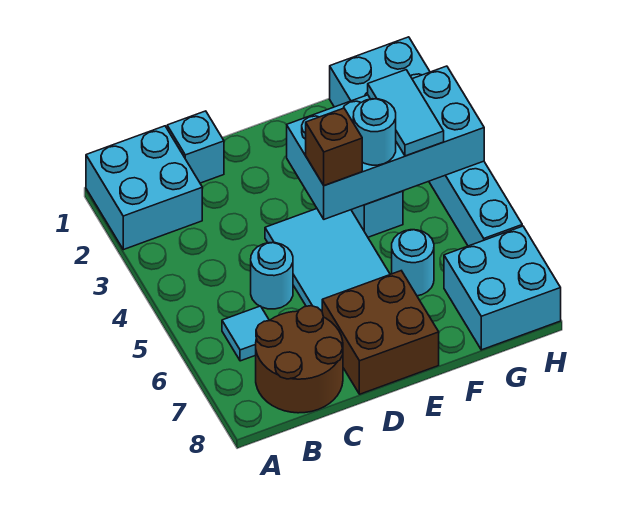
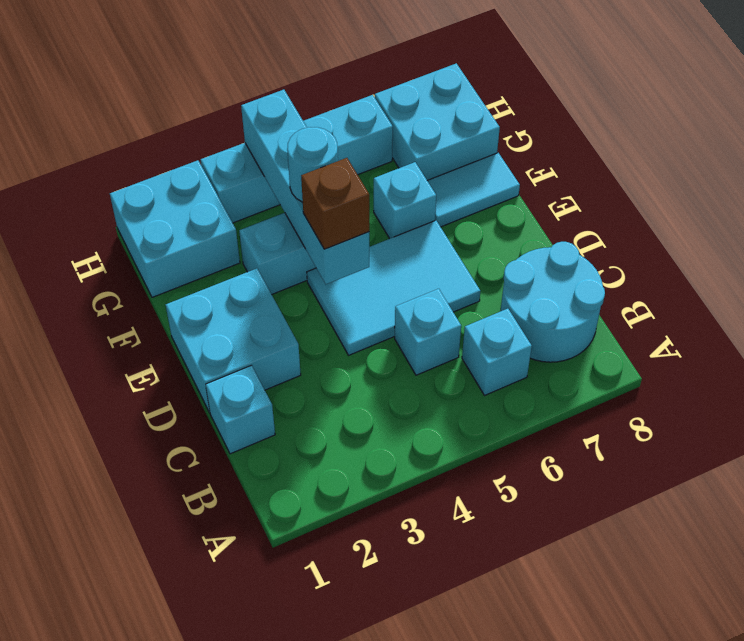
cyan brick A1:B2 level 1 -> cyan brick D1:E2 level 1
cyan tile B6 level 1 -> cyan brick B6 level 1
brown round brick B7:C8 level 1 -> cyan round brick B7:C8 level 1
cyan round brick C5 level 1 -> cyan brick C5 level 1
brown brick D7:E8 level 1 -> none
cyan brick E3:H4 level 2 -> cyan brick E4:H4 level 2
cyan round brick F6 level 1 -> cyan brick F6 level 1
cyan tile G3:G4 level 3 -> cyan tile F7:F8 level 1

